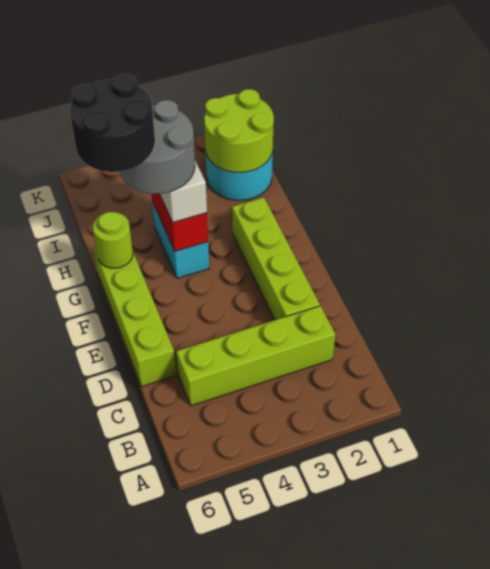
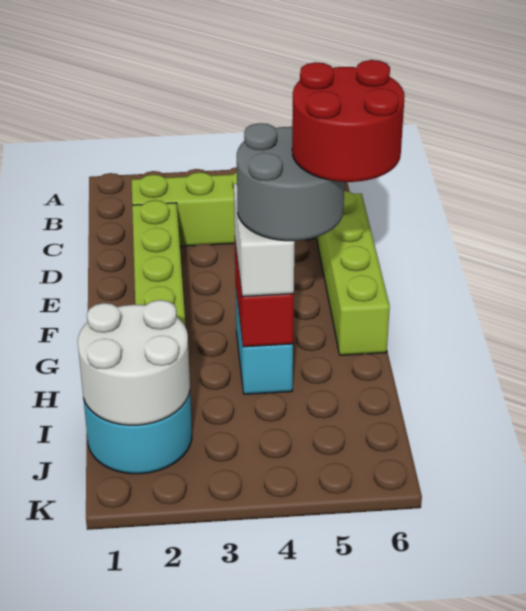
black round brick G5:H6 level 5 -> red round brick G5:H6 level 5
lime round brick G6 level 2 -> none
lime round brick I1:J2 level 2 -> white round brick I1:J2 level 2

